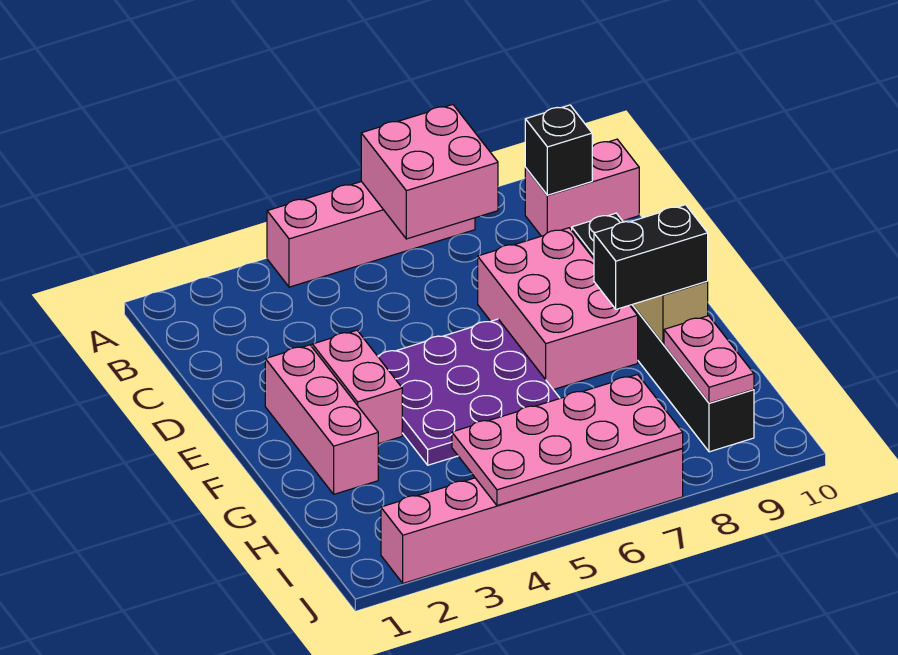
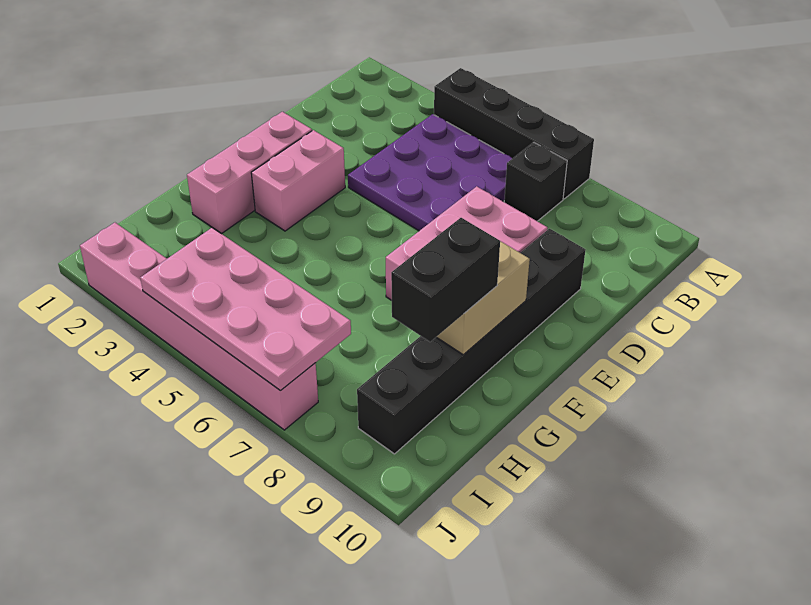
pink brick A4:A7 level 1 -> black brick A4:A7 level 1
pink brick A6:B7 level 2 -> none
pink brick B9:B10 level 1 -> none
black brick B9 level 2 -> black brick B7 level 1
purple plate E4:G6 level 1 -> purple plate B4:D6 level 1
black brick G8:G9 level 3 -> black brick G9:H9 level 3
pink plate H9:I9 level 2 -> none

